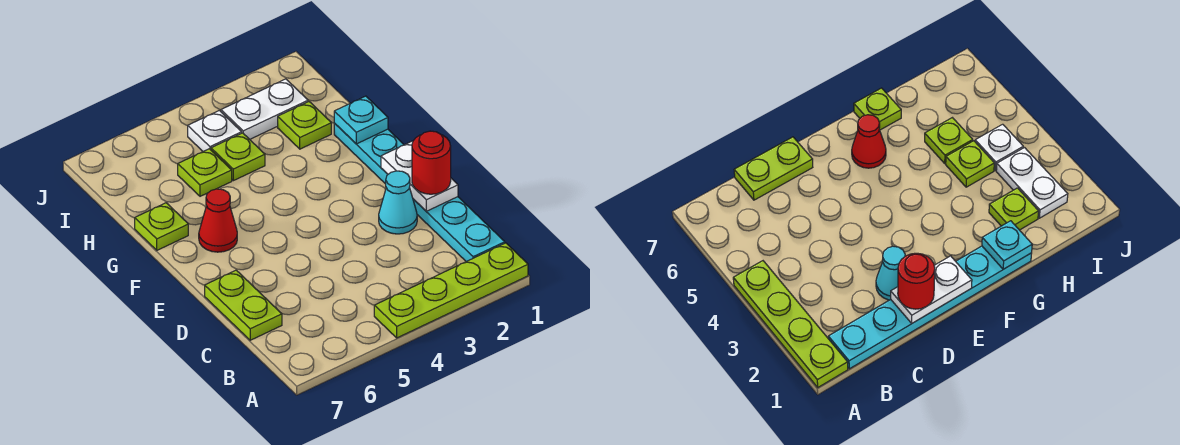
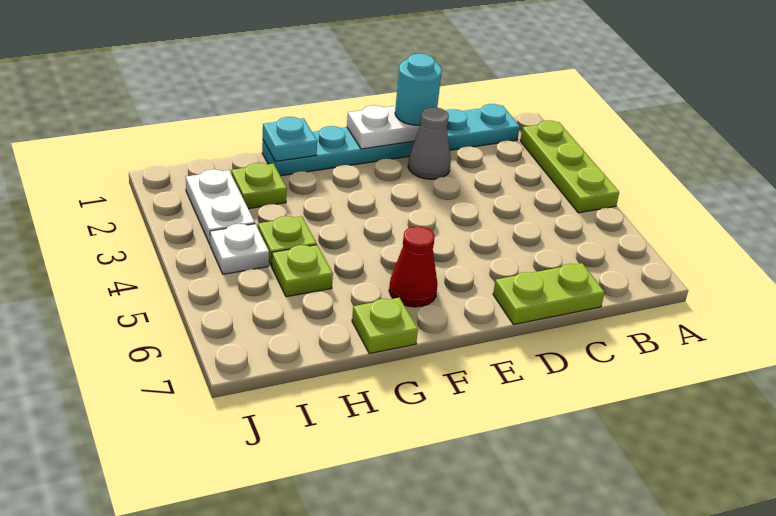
lime plate A1:A4 level 1 -> lime plate A2:A4 level 1
red round brick D1 level 3 -> cyan round brick D1 level 3
cyan cone D2 level 1 -> grey cone D2 level 1

